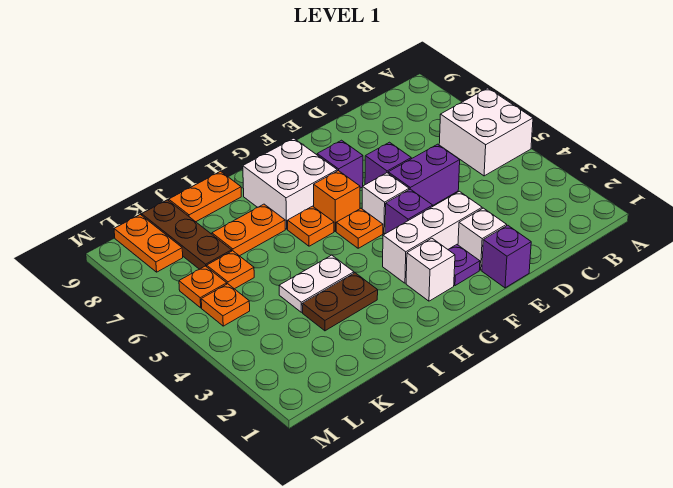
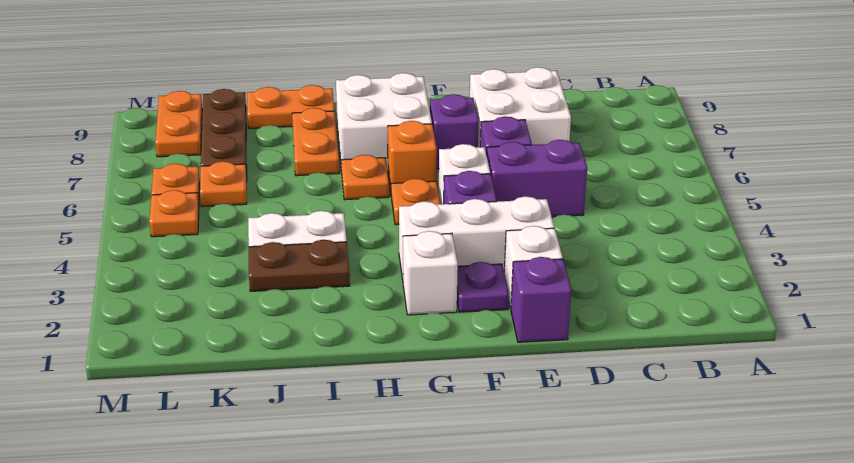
white brick A5:B6 level 1 -> white brick D7:E8 level 1
orange plate I7:J7 level 1 -> orange plate I7:I8 level 1

